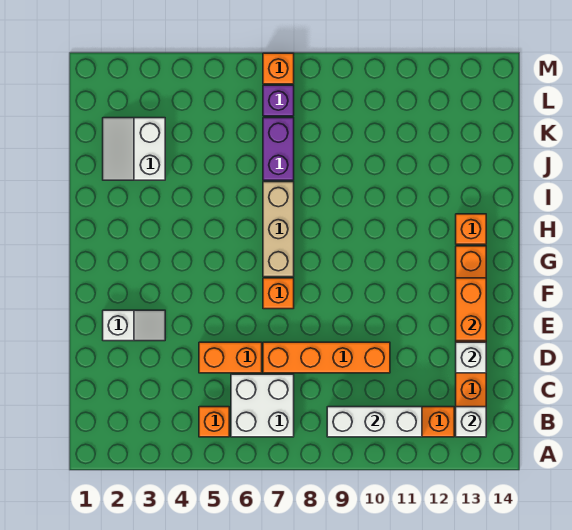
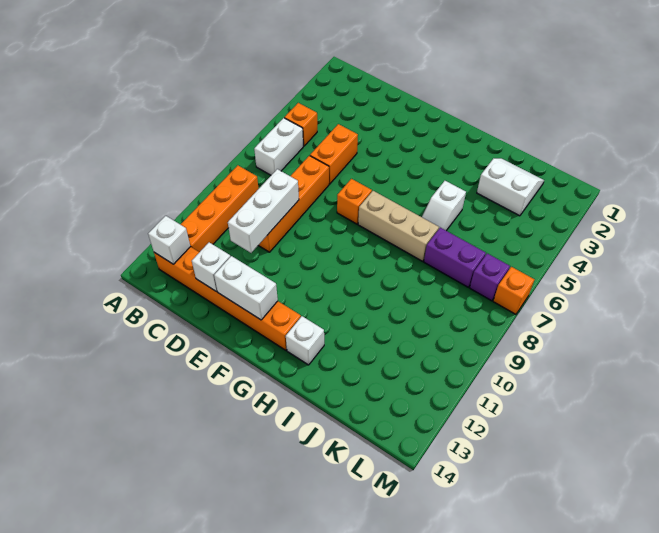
white brick B6:C7 level 1 -> white brick B6:B7 level 1
white brick B9:B11 level 2 -> white brick D9:D11 level 2
white slope E2:E3 level 1 top 2 -> white slope I5:I6 level 1 top 5
orange brick E13:F13 level 2 -> white brick E13:F13 level 2
orange brick H13 level 1 -> white brick H13 level 1

